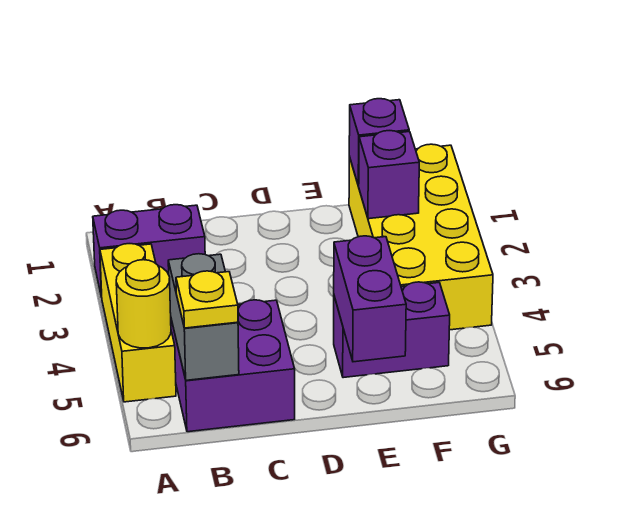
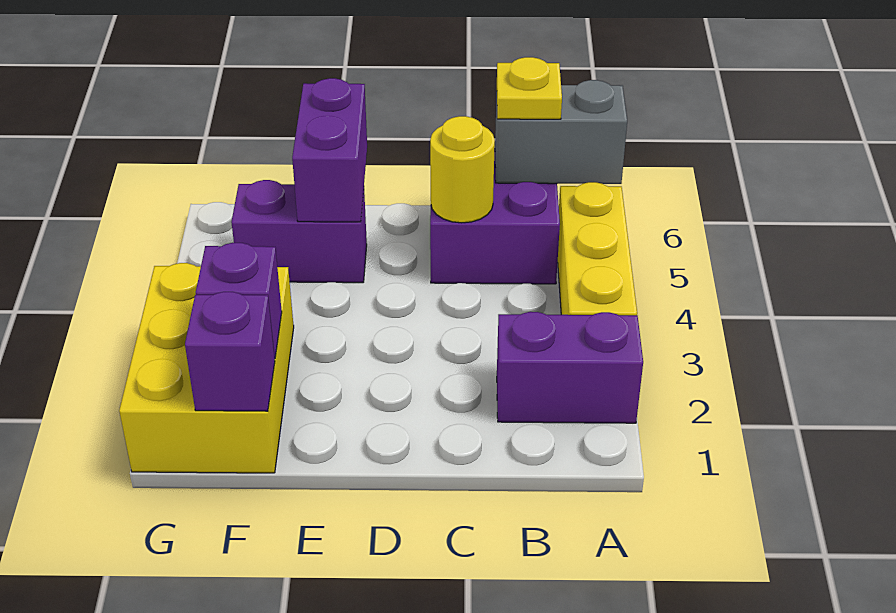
yellow round brick A5 level 2 -> yellow round brick C5 level 2
grey brick B5:B6 level 2 -> grey brick A6:B6 level 2
yellow brick F1:G4 level 1 -> yellow brick F1:G3 level 1

